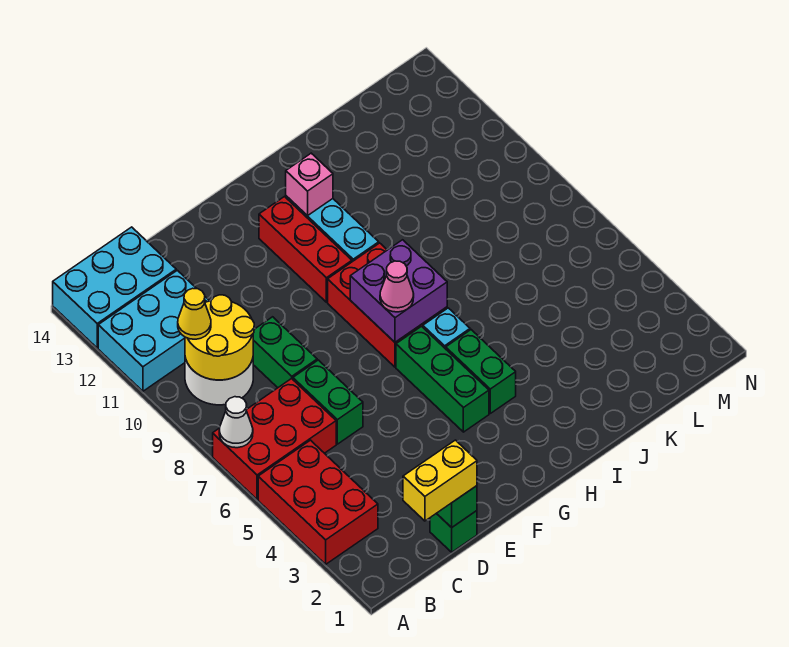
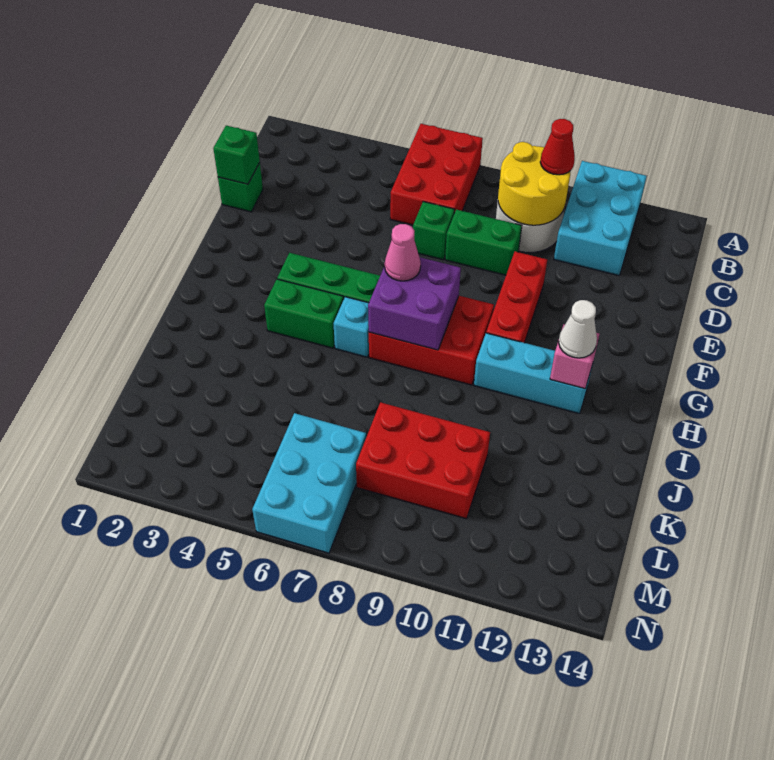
red brick A3:B5 level 1 -> red brick K8:L10 level 1
white cone A7 level 2 -> white cone H12 level 3
cyan brick A13:C14 level 1 -> cyan brick L6:N7 level 1
yellow cone B10 level 3 -> red cone B10 level 3
yellow brick C1:D1 level 3 -> none
green brick D6:D7 level 1 -> green brick D7 level 1
red brick G10:G12 level 1 -> red brick E10:G10 level 1

